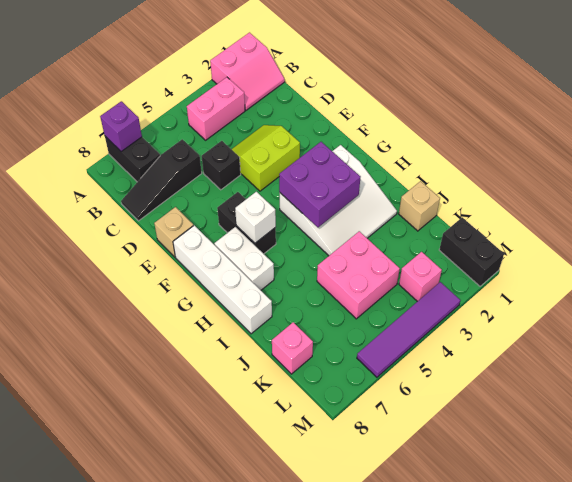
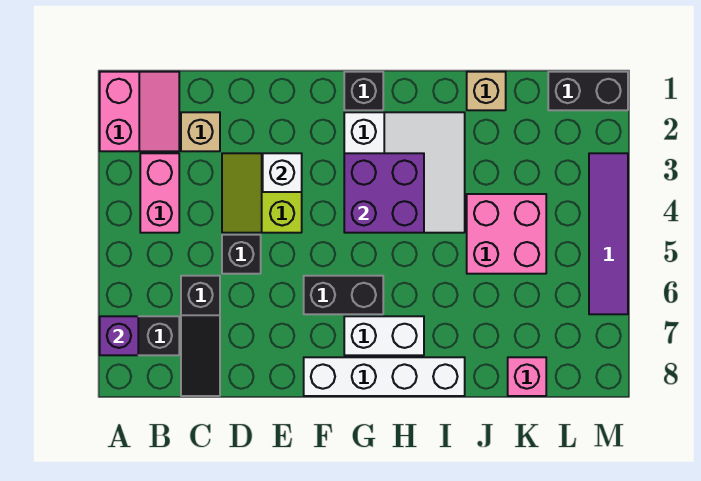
tan brick E8 level 1 -> tan brick C2 level 1
none -> black brick G1 level 1
white brick G6 level 2 -> white brick E3 level 2
pink brick L3 level 1 -> none

